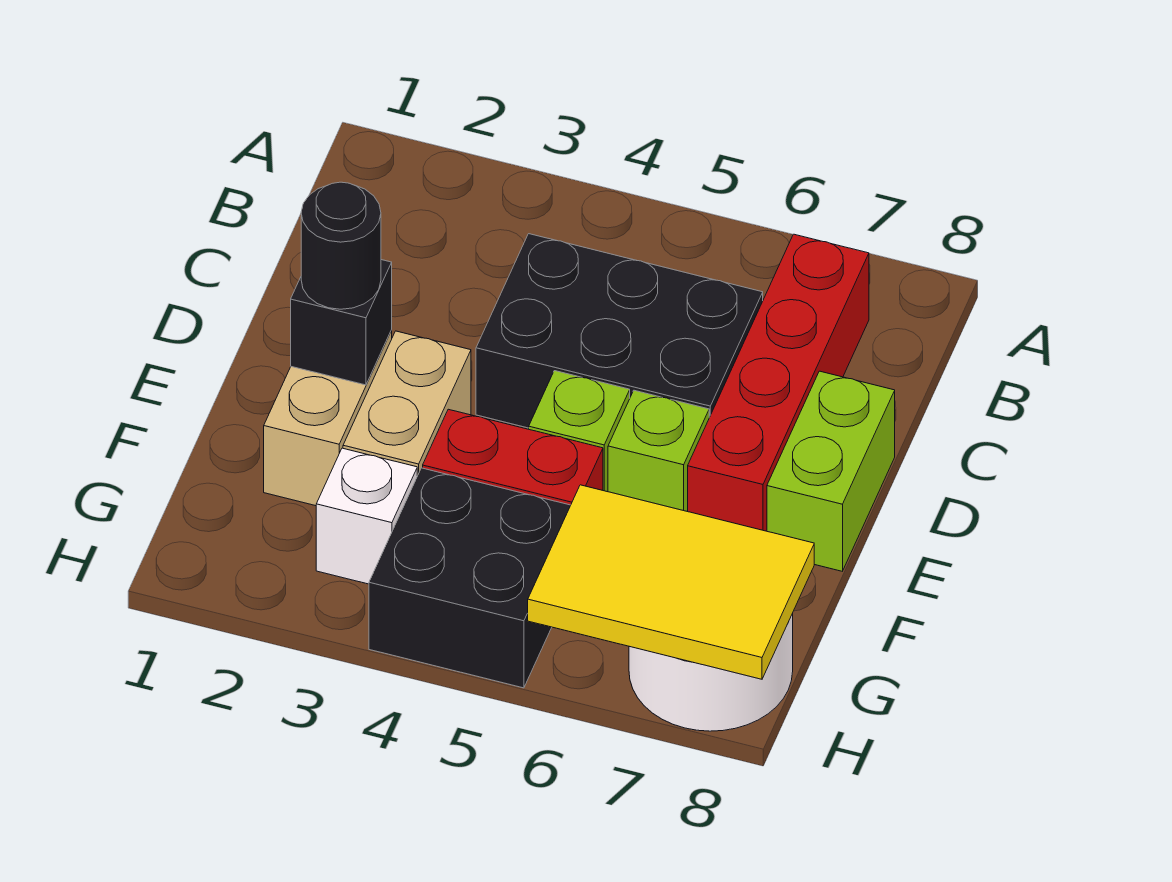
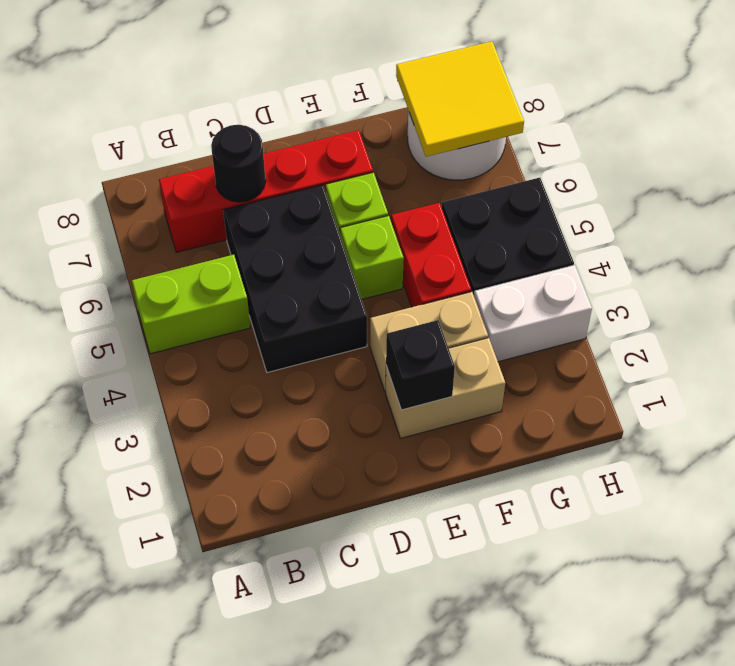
lime brick D8:E8 level 1 -> lime brick A5:B5 level 1
black round brick E2 level 3 -> black round brick C7 level 2
white brick G3 level 1 -> white brick G3:H3 level 1
yellow tile G6:H8 level 2 -> yellow tile G7:H8 level 2

